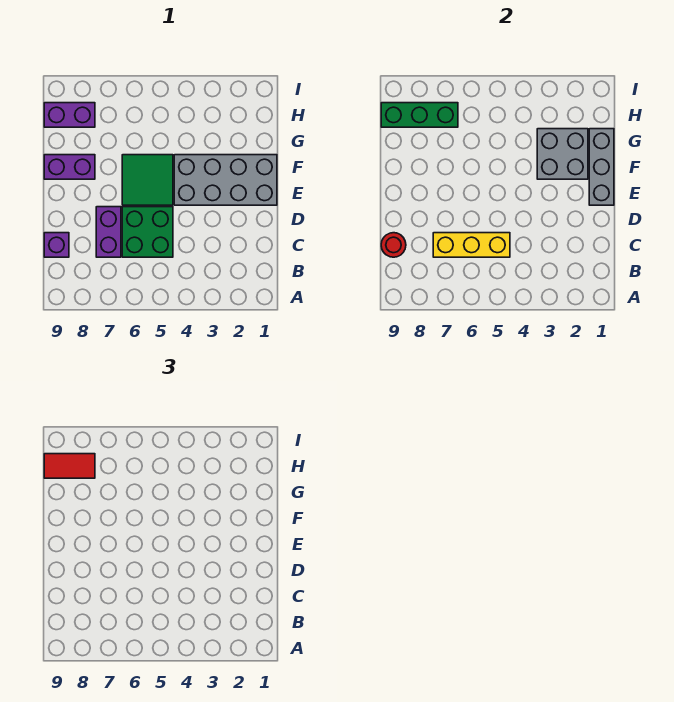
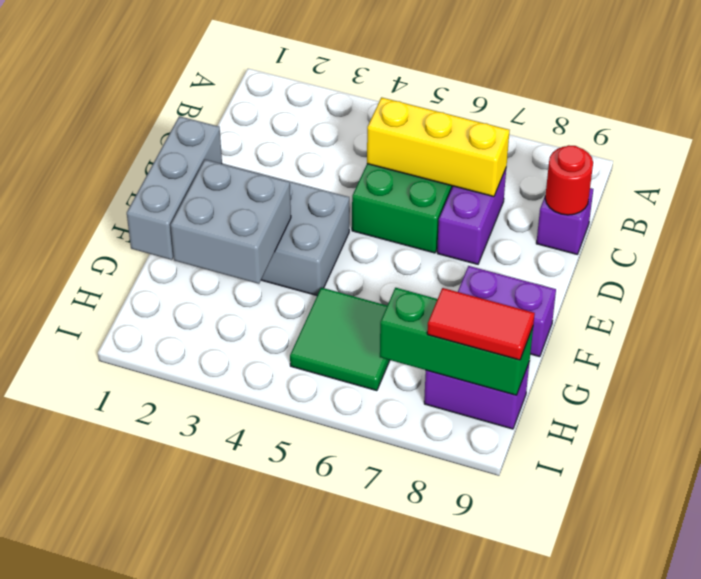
green tile E5:F6 level 1 -> green tile G5:H6 level 1

